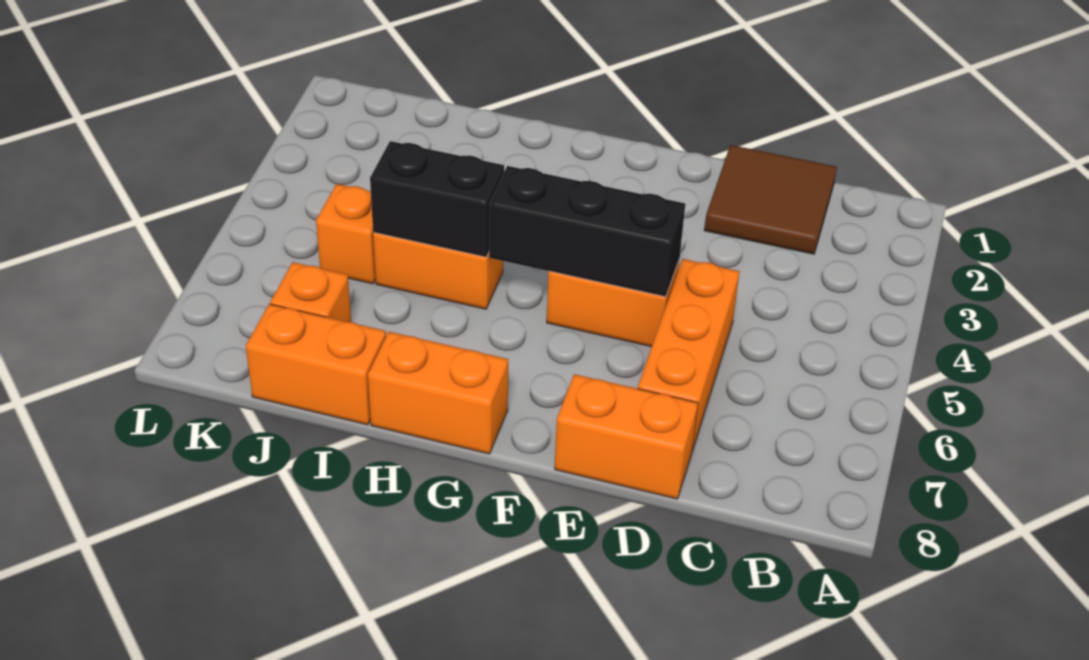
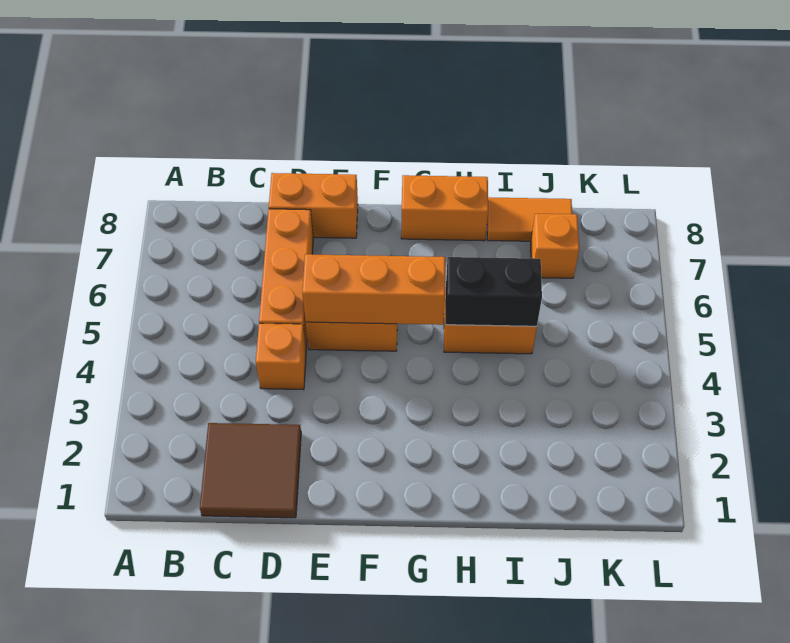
black brick E5:G5 level 2 -> orange brick E5:G5 level 2
orange brick I8:J8 level 1 -> orange tile I8:J8 level 1
orange brick J5 level 1 -> orange brick D4 level 1

